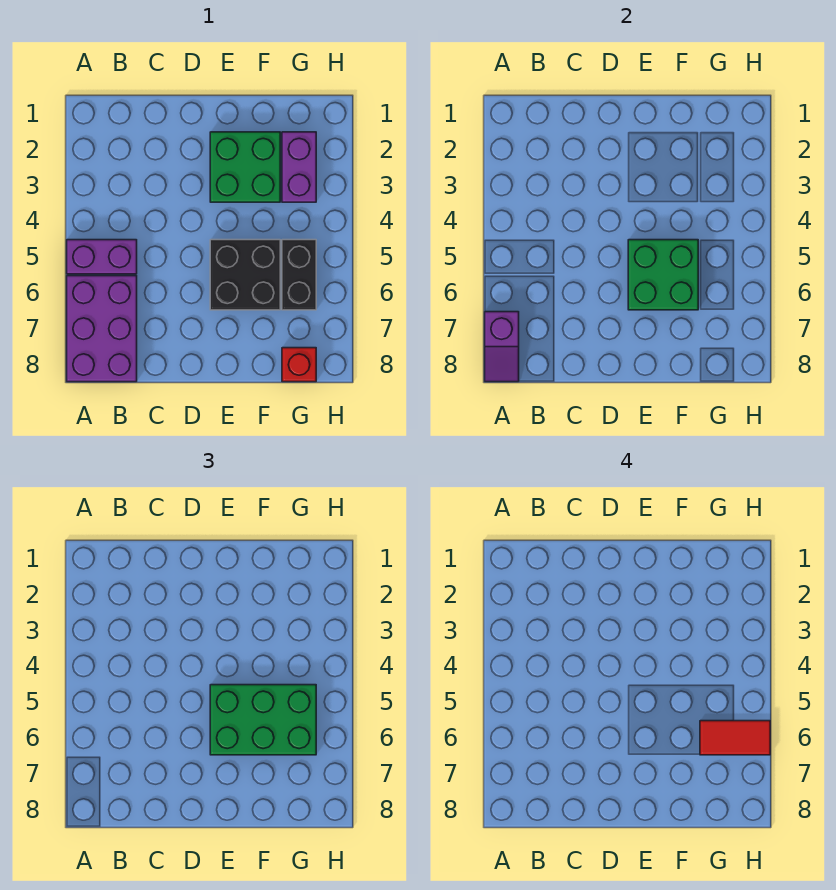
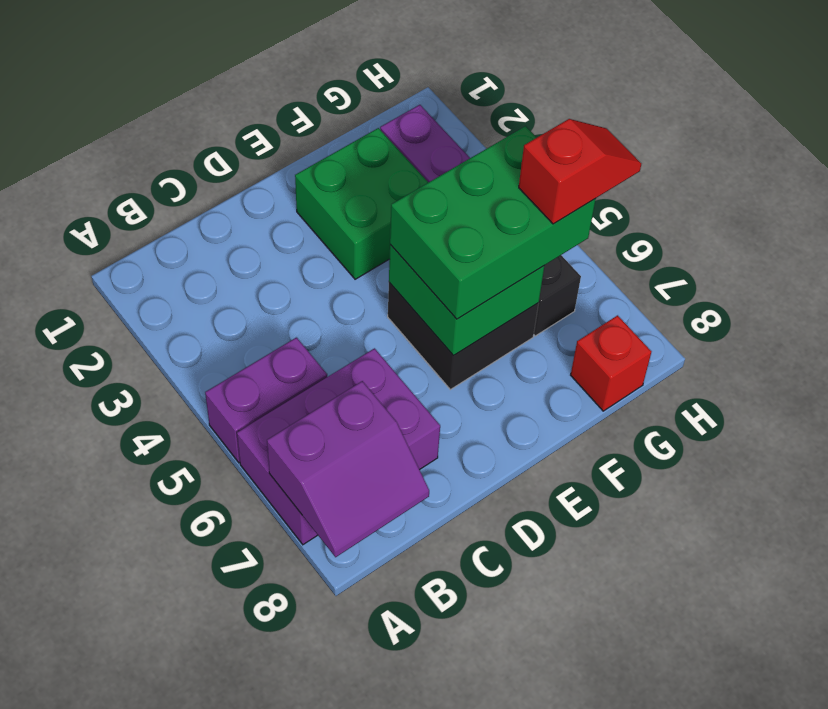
purple brick A6:B8 level 1 -> purple brick A6:C7 level 1
purple slope A7:A8 level 2 top 7 -> purple slope A7:B8 level 2 top 7
red tile G6:H6 level 4 -> red slope G6:H6 level 4 top G

